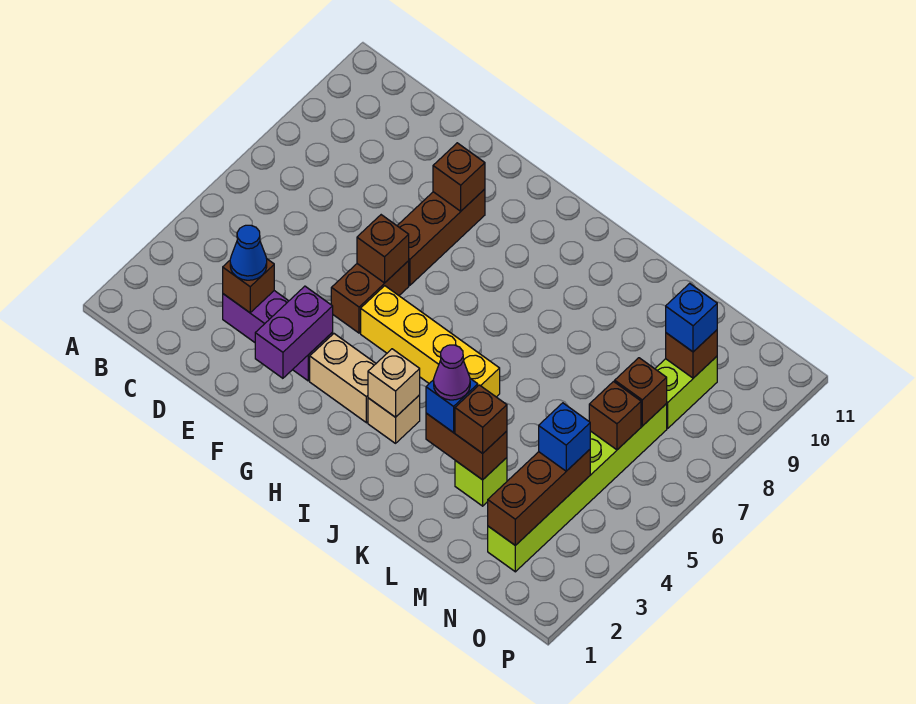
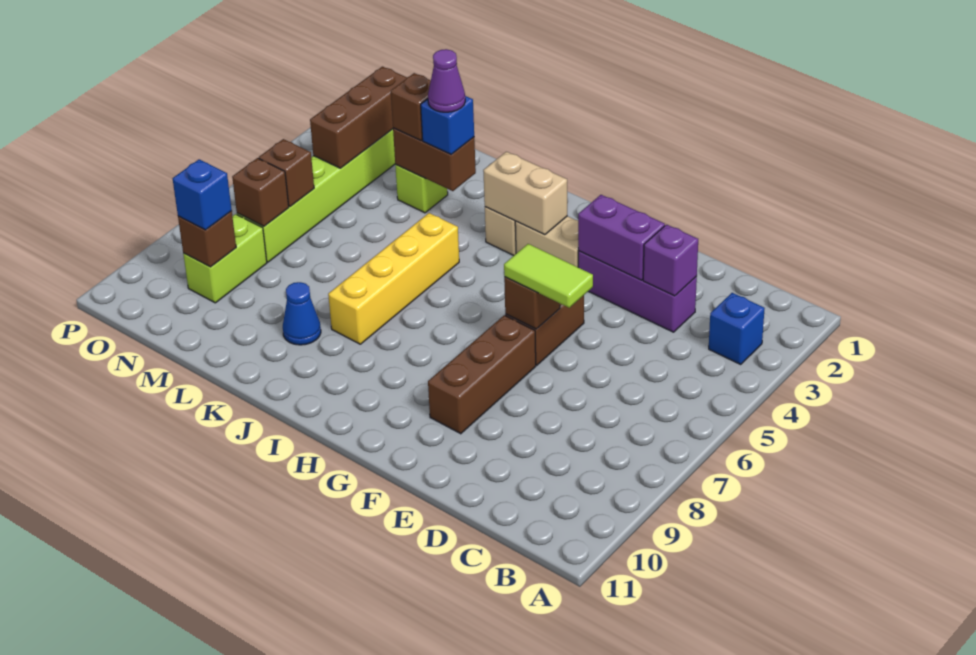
brown brick D3 level 2 -> purple brick D3 level 2
blue cone D3 level 3 -> blue cone K9 level 1
none -> lime tile E6:F6 level 3
purple brick F2:F3 level 2 -> purple brick E3:F3 level 2
brown brick F9 level 2 -> none
yellow brick G5:J5 level 1 -> yellow brick J5:J8 level 1
tan brick I3 level 2 -> tan brick H3:I3 level 2
blue brick N4 level 3 -> blue brick B3 level 1

